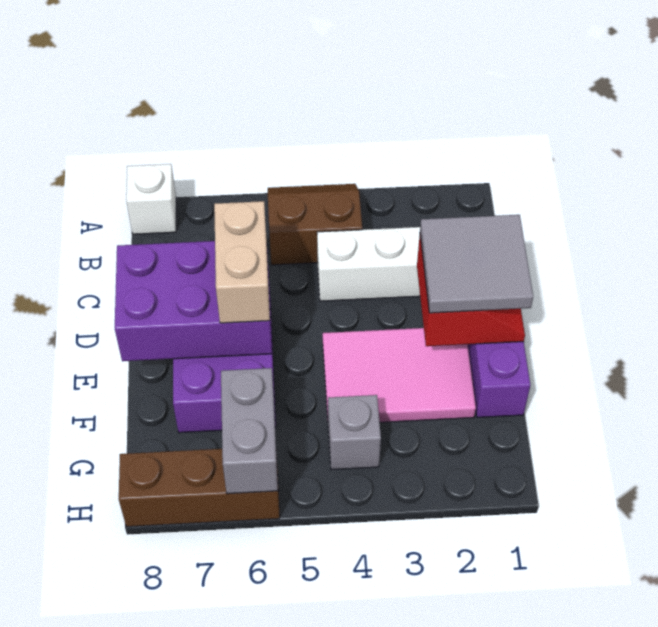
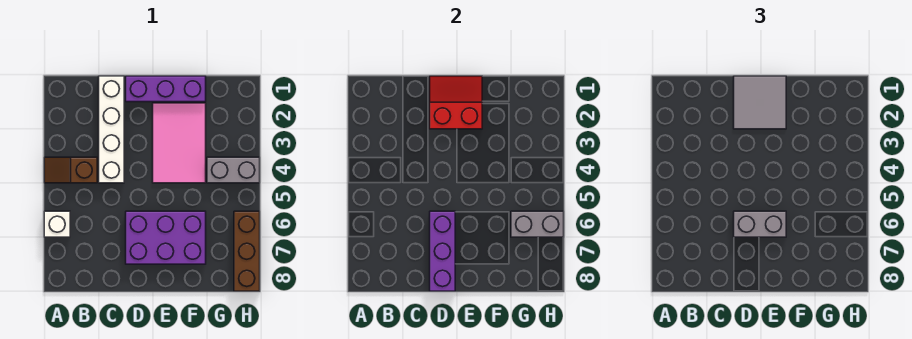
brown slope A4:B5 level 1 top B -> brown slope A4:B4 level 1 top B
white brick A8 level 1 -> white brick A6 level 1
purple brick D6:E8 level 2 -> purple brick D6:D8 level 2
tan brick D6:E6 level 3 -> grey brick D6:E6 level 3
grey brick G4 level 1 -> grey brick G4:H4 level 1

